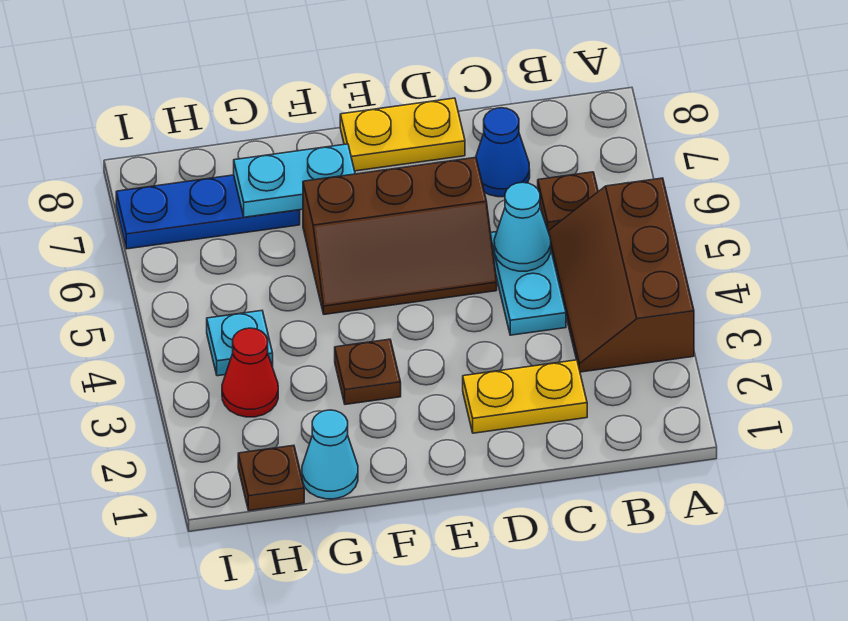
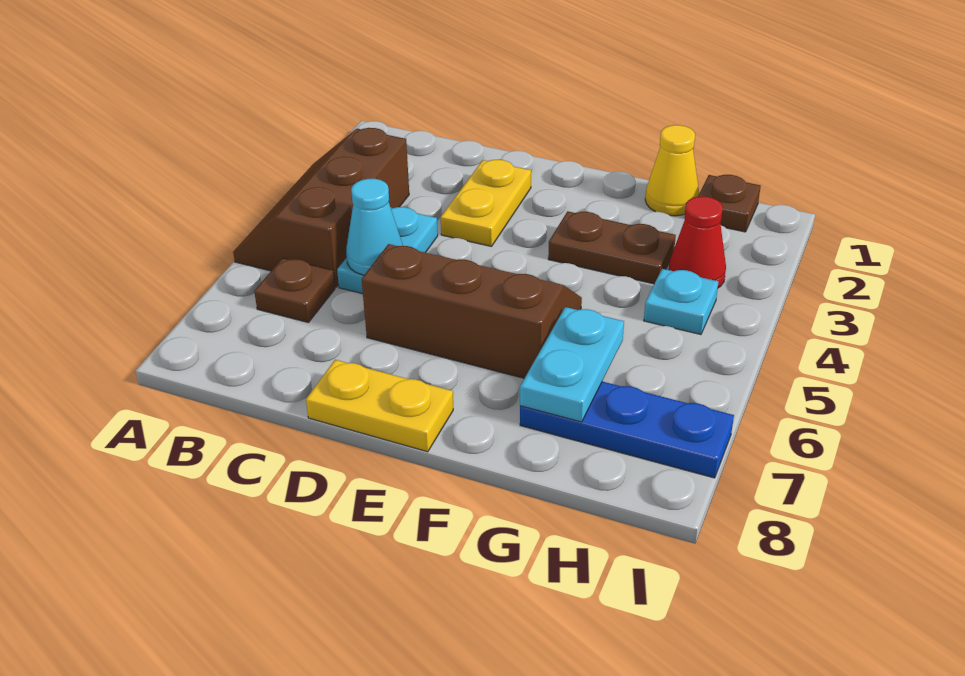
brown slope A3:B5 level 1 top A -> brown slope A3:B5 level 1 top B
yellow plate C2:D2 level 1 -> yellow plate D2:D3 level 1
blue cone C7 level 1 -> none
brown plate F3 level 1 -> brown plate F3:G3 level 1
cyan plate F7:G7 level 2 -> cyan plate G6:G7 level 2
cyan cone G1 level 1 -> yellow cone G1 level 1

